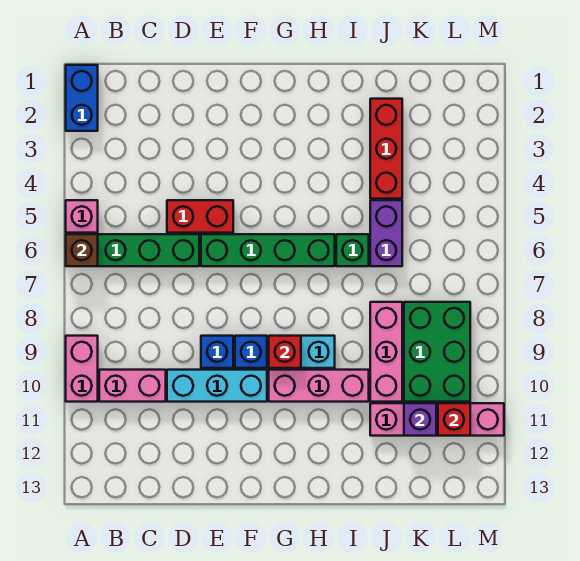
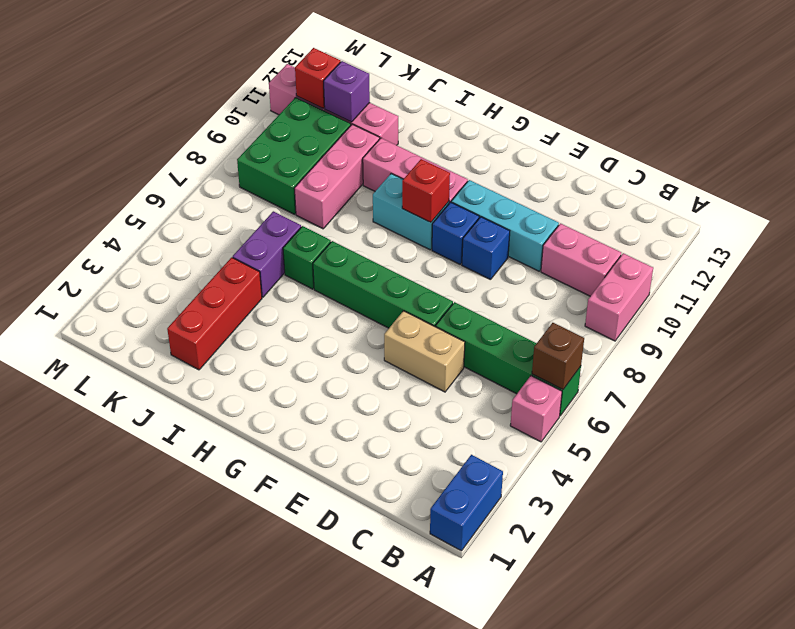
red brick D5:E5 level 1 -> tan brick D5:E5 level 1

